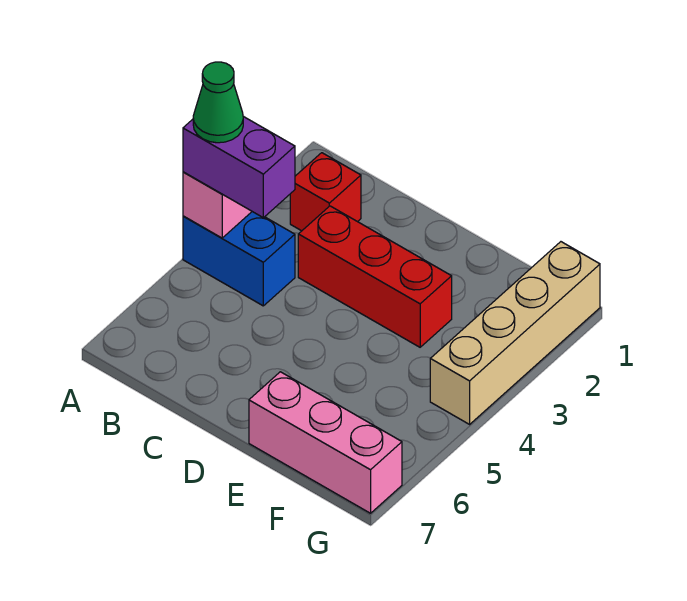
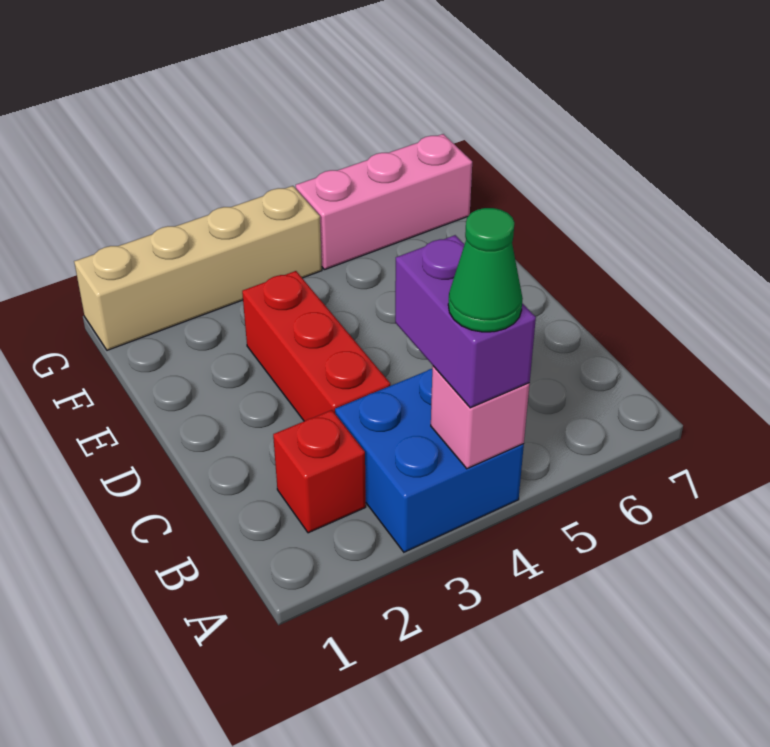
blue brick A4:B4 level 1 -> blue brick A3:B4 level 1
pink brick E7:G7 level 1 -> pink brick G5:G7 level 1

